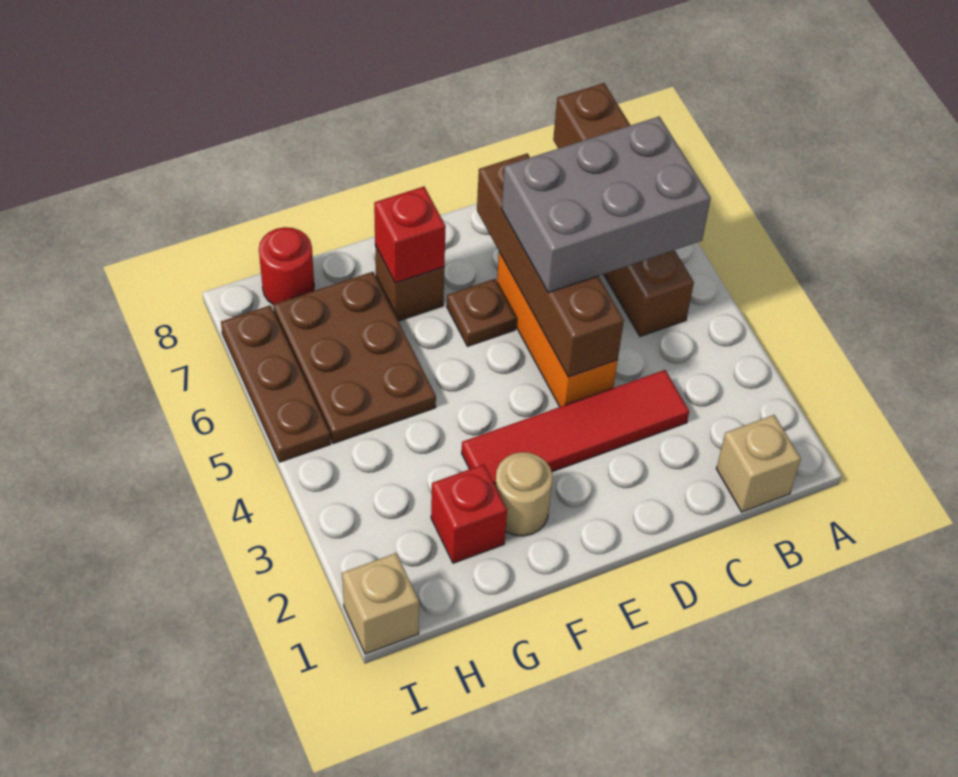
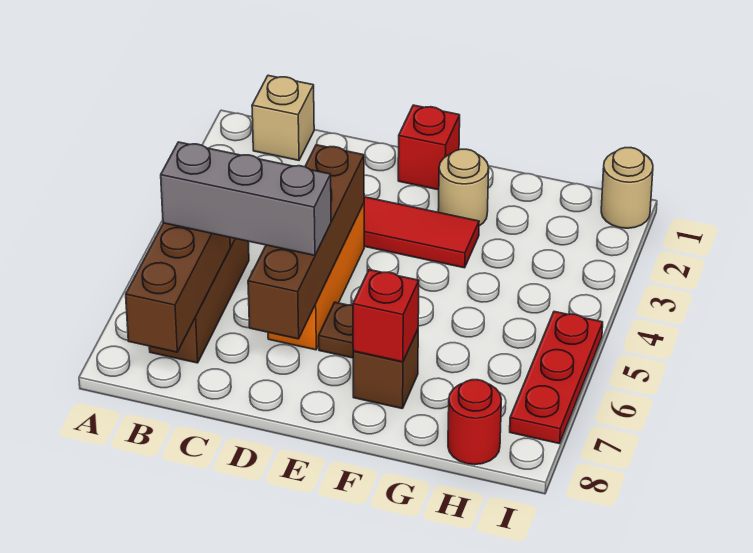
grey brick B5:D6 level 3 -> grey brick B6:D6 level 3
red brick G2 level 1 -> red brick E1 level 1
brown plate G5:H7 level 1 -> none
tan brick I1 level 1 -> tan round brick I1 level 1
brown plate I5:I7 level 1 -> red plate I5:I7 level 1

